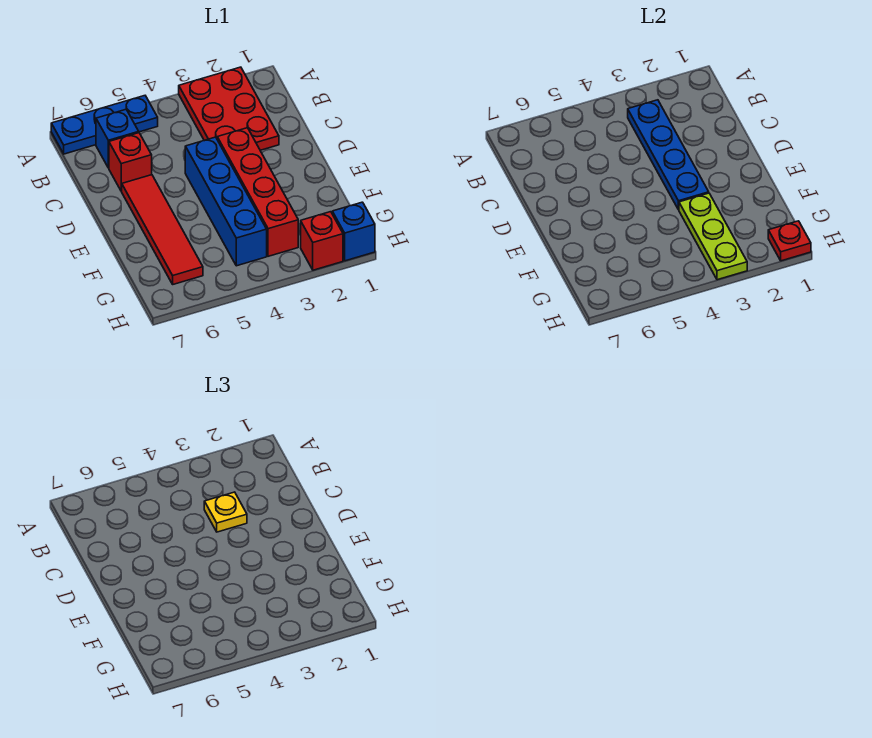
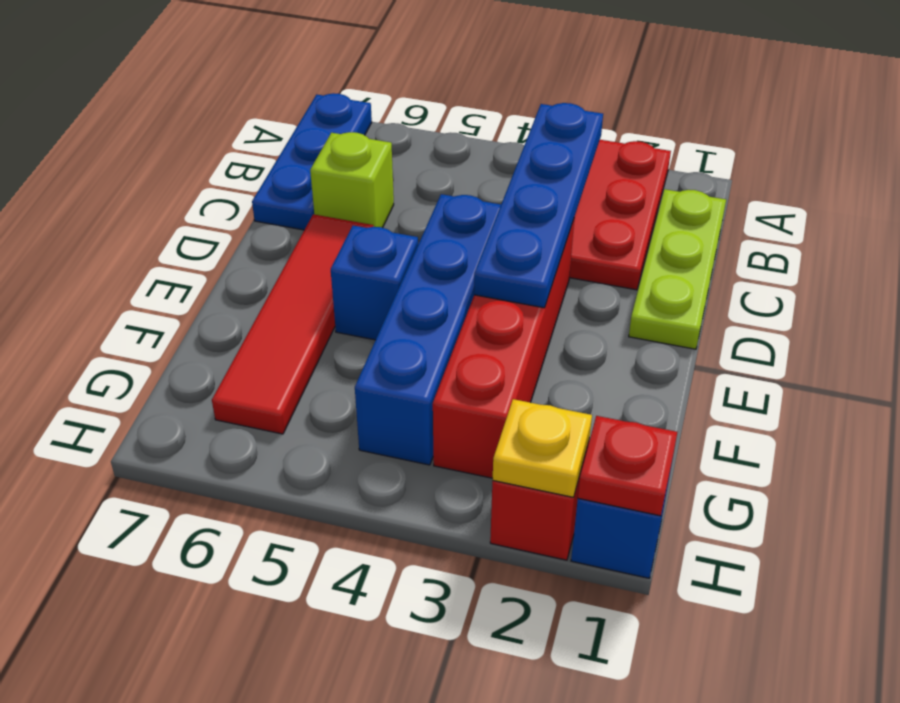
blue plate A5:A7 level 1 -> blue plate A7:C7 level 1
blue brick B6 level 1 -> blue brick E5 level 1
yellow plate C3 level 3 -> yellow plate H2 level 2
red brick C6 level 1 -> lime brick C6 level 1
lime plate F3:H3 level 2 -> lime plate B1:D1 level 1

